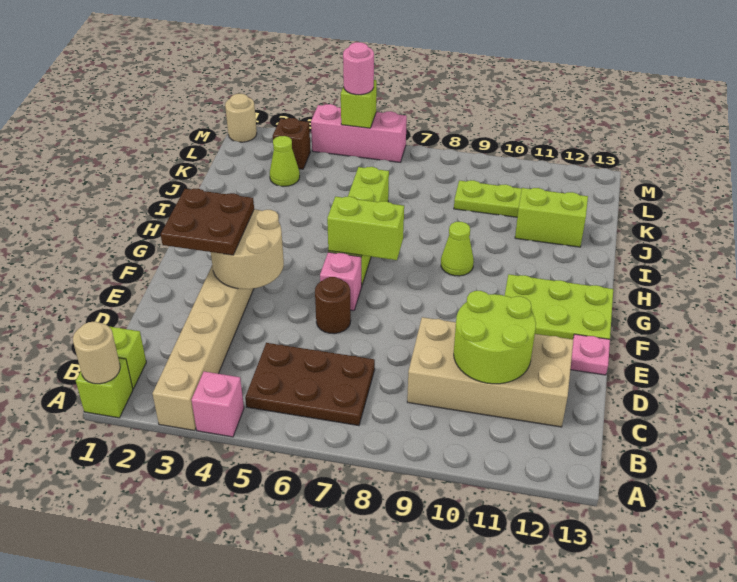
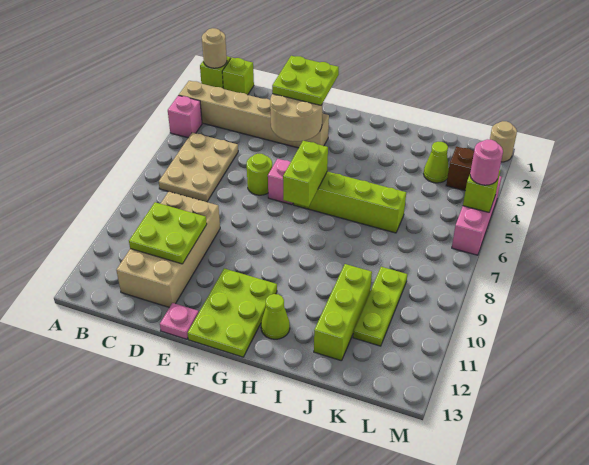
brown plate B5:C7 level 1 -> tan plate B5:C7 level 1
lime round brick C10:D11 level 2 -> lime plate C10:D11 level 2
brown plate E2:F3 level 3 -> lime plate E2:F3 level 3
brown round brick E6 level 1 -> lime round brick E6 level 1
lime cone H9 level 1 -> lime cone H12 level 1
lime brick J11:J12 level 1 -> lime brick J10:J12 level 1

